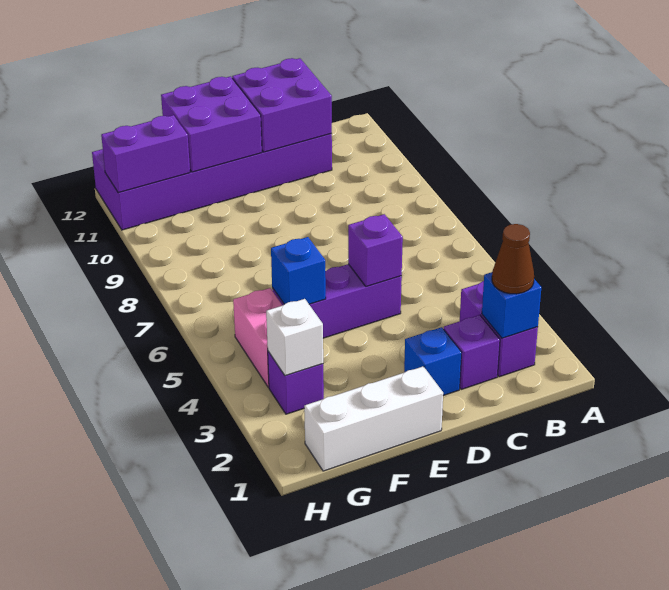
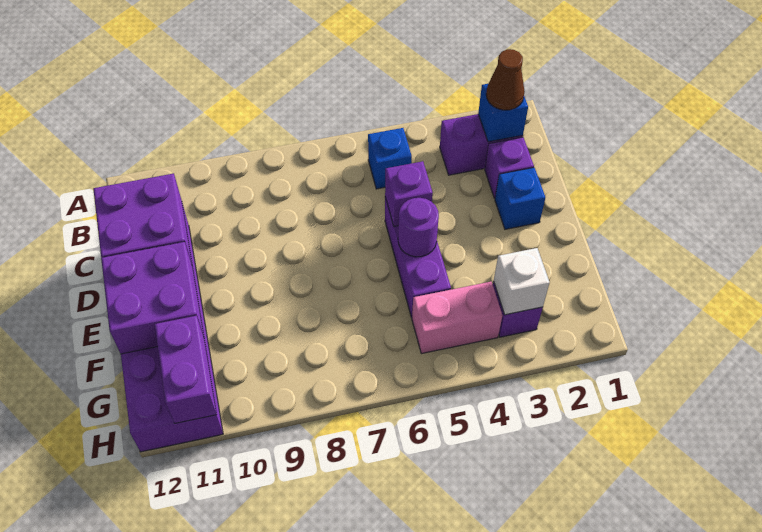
white brick E1:G1 level 1 -> none
none -> purple round brick E5 level 2
blue brick F5 level 2 -> blue brick B5 level 1

